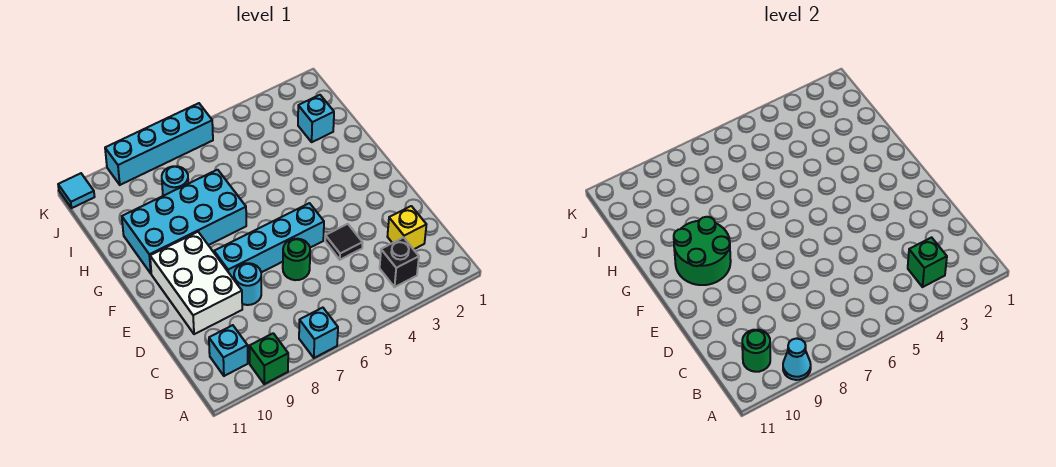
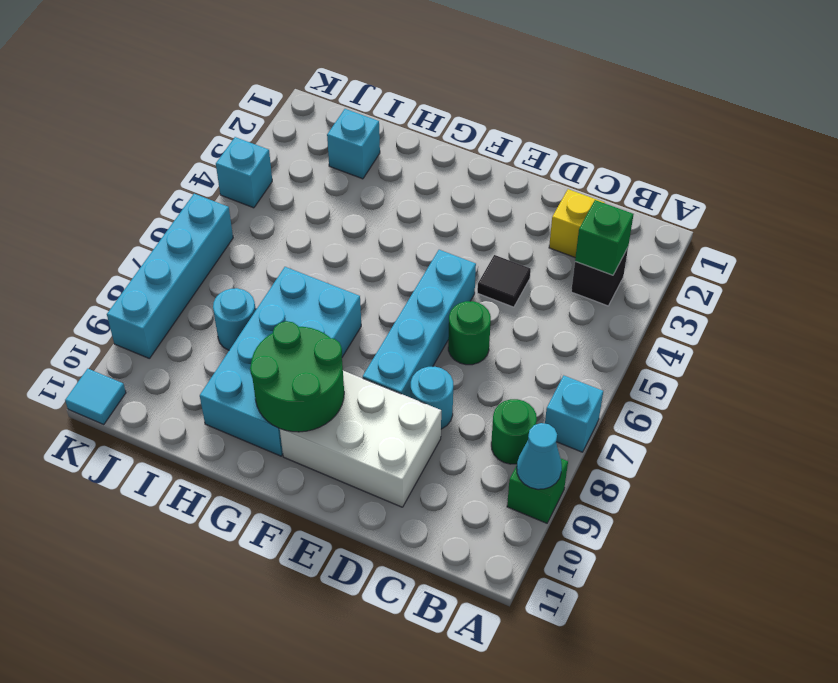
cyan brick B10 level 1 -> cyan brick K4 level 1
green round brick B10 level 2 -> green round brick B8 level 1

